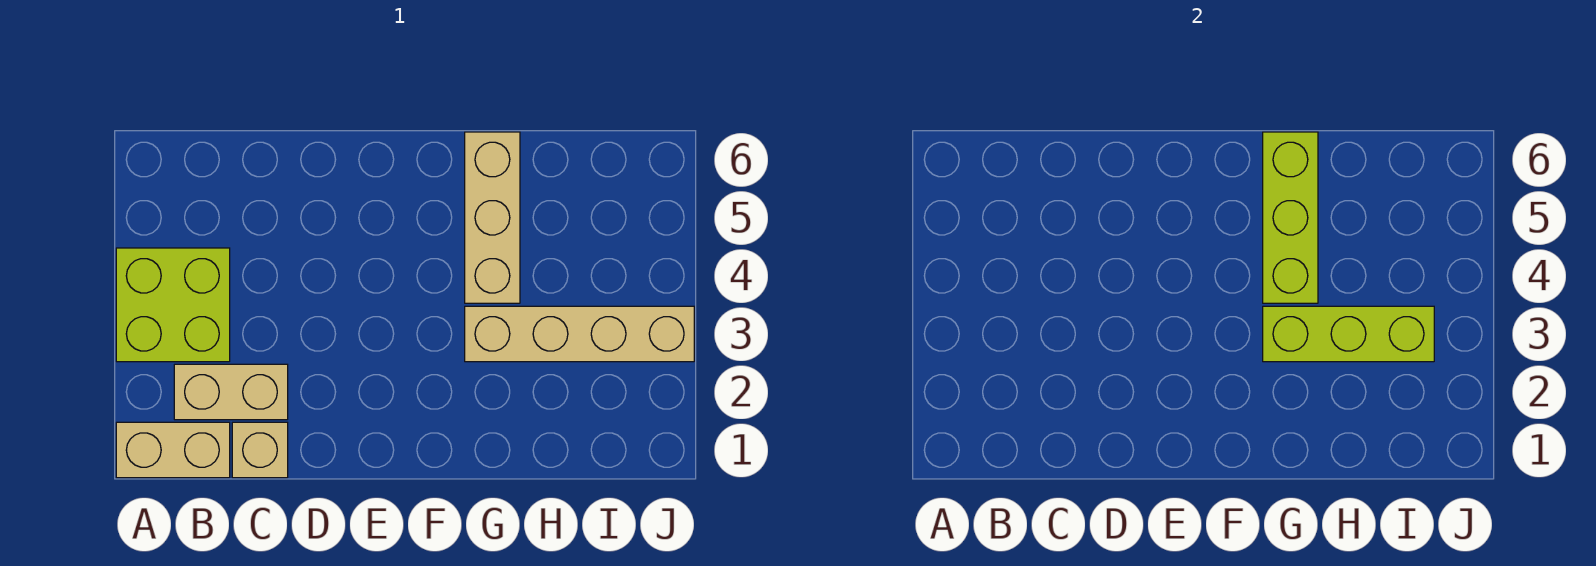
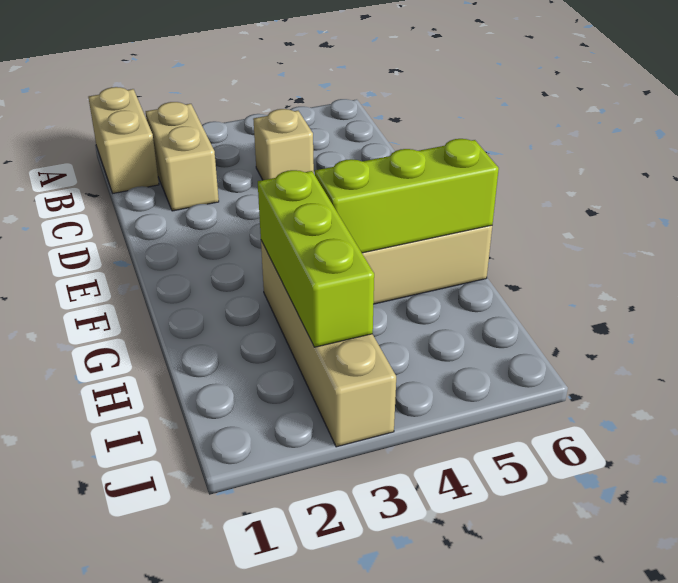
lime brick A3:B4 level 1 -> none
tan brick C1 level 1 -> tan brick C4 level 1

